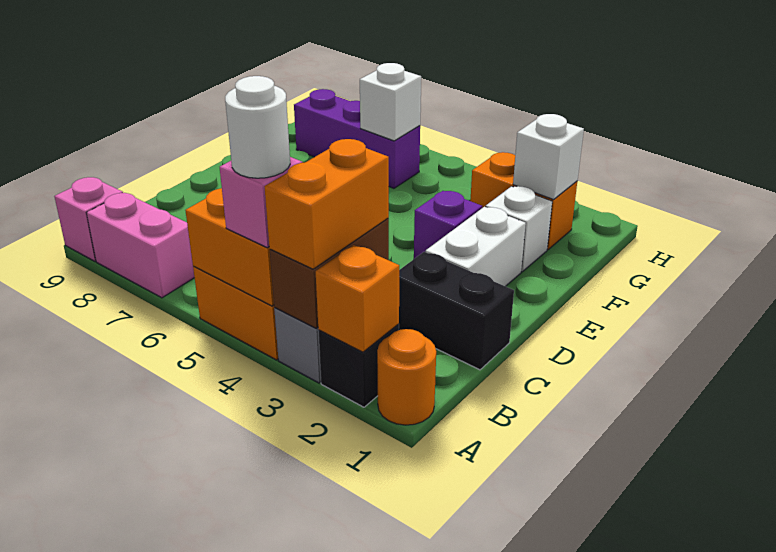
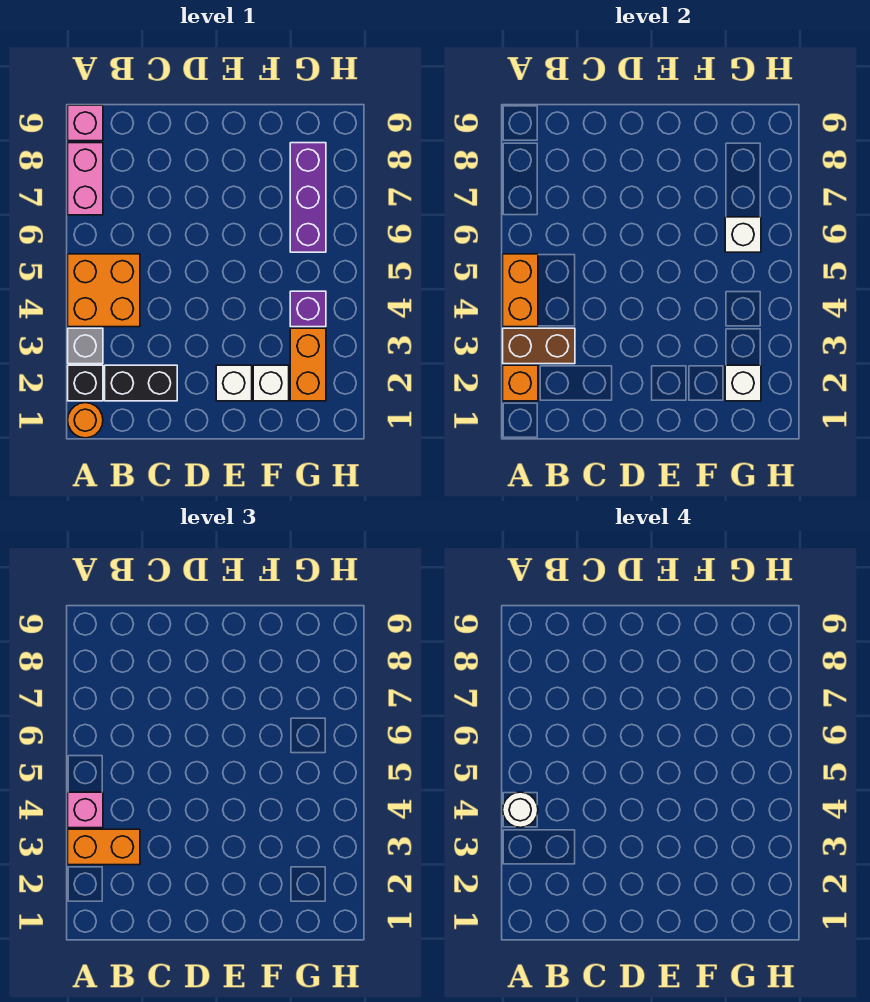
black brick C1:C2 level 1 -> black brick B2:C2 level 1
white brick D2:E2 level 1 -> white brick E2 level 1
purple brick E3 level 1 -> purple brick G4 level 1

